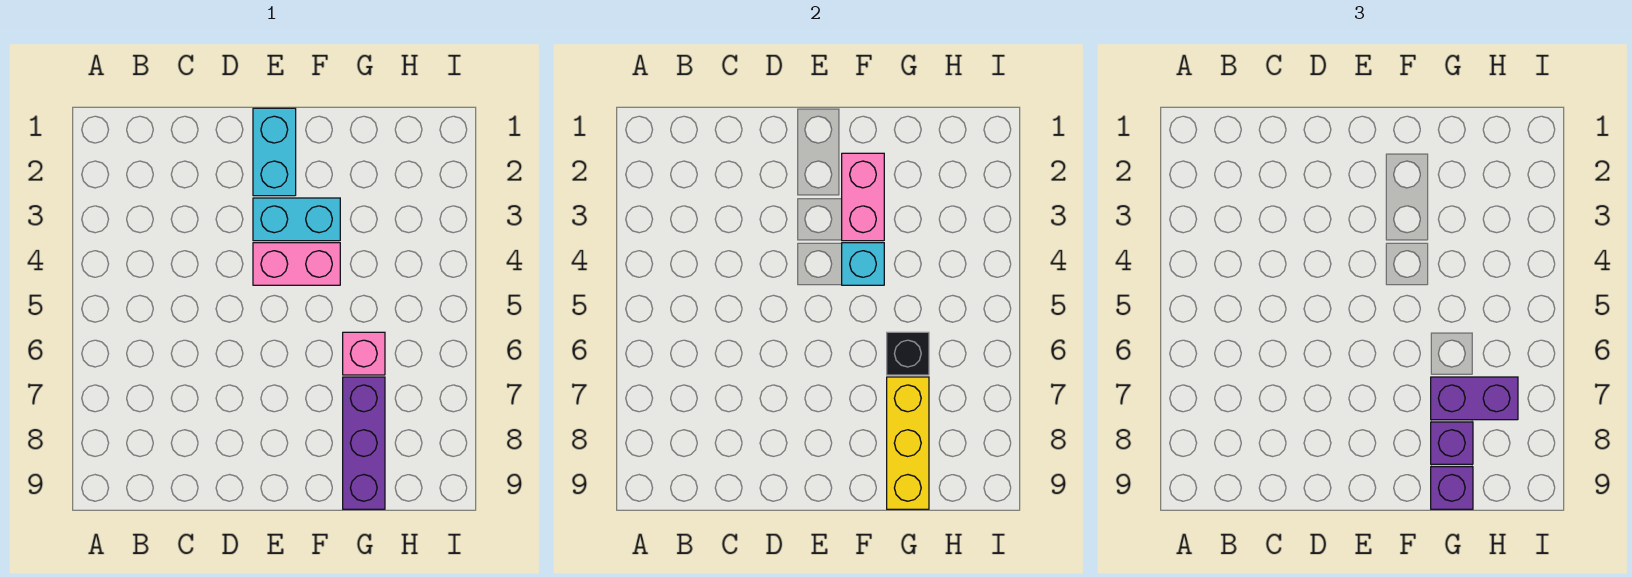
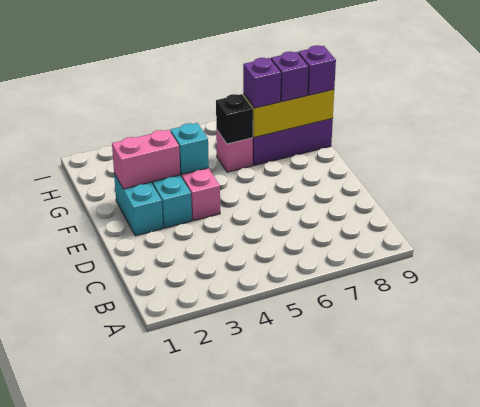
cyan brick E1:E2 level 1 -> cyan brick E2:F2 level 1
purple brick G7:H7 level 3 -> purple brick G7 level 3

